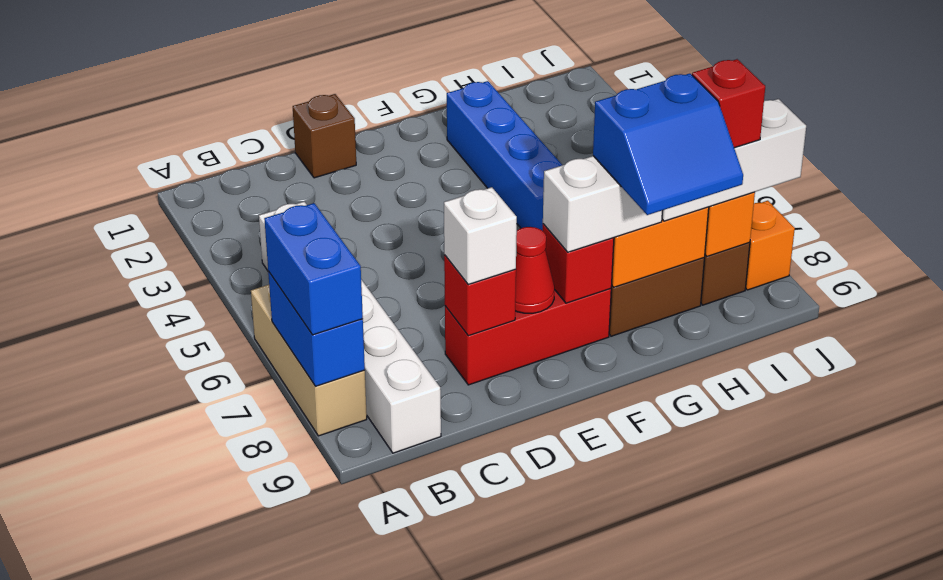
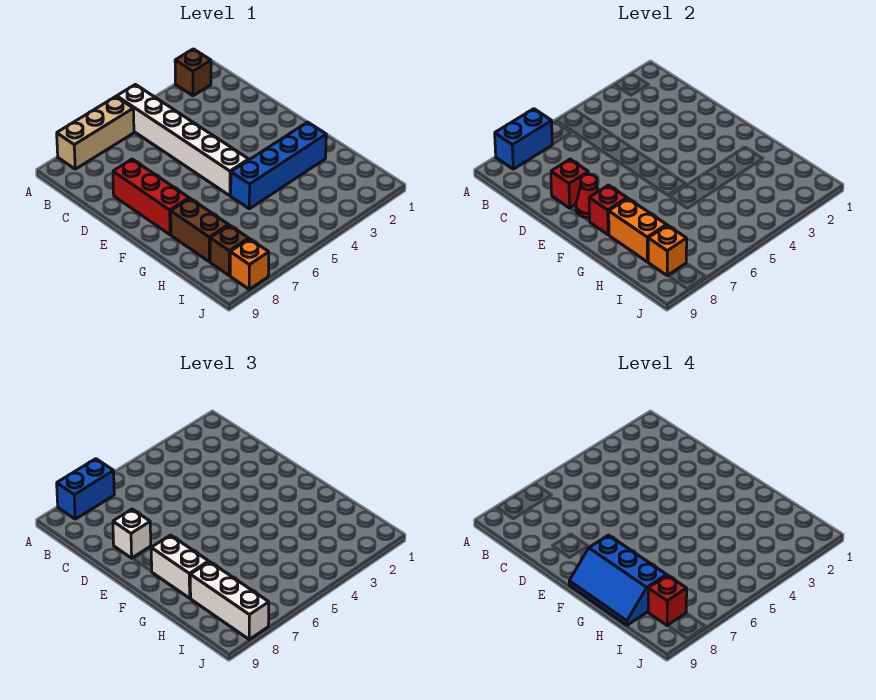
white brick B4:B9 level 1 -> white brick A5:F5 level 1
brown brick D1 level 1 -> brown brick A2 level 1
blue slope G8:H9 level 4 top 8 -> blue slope F8:H9 level 4 top 8

